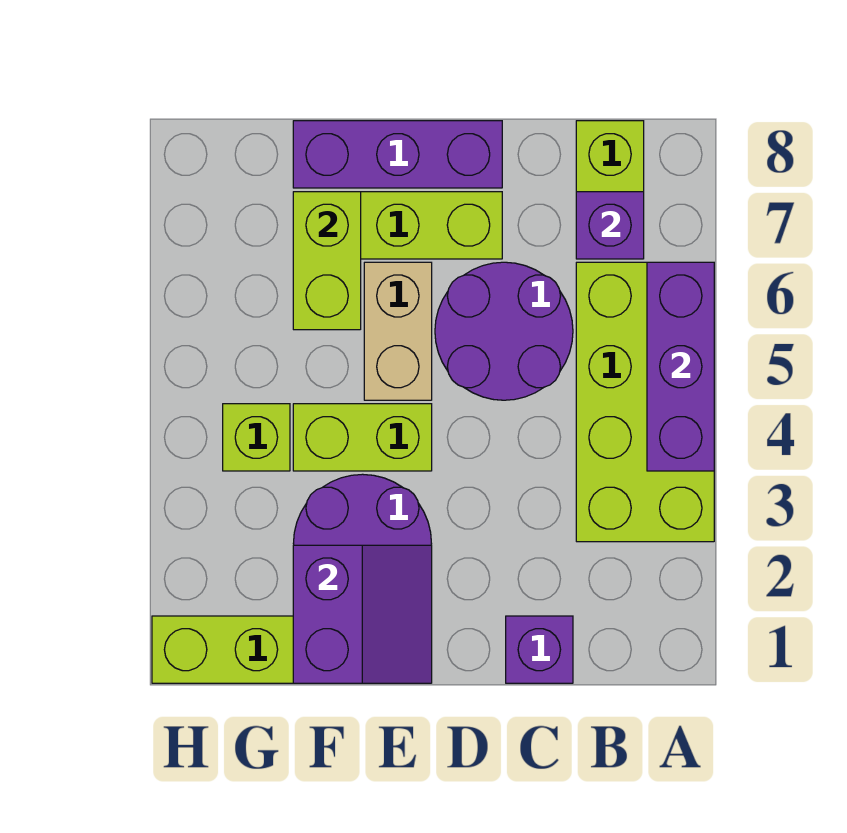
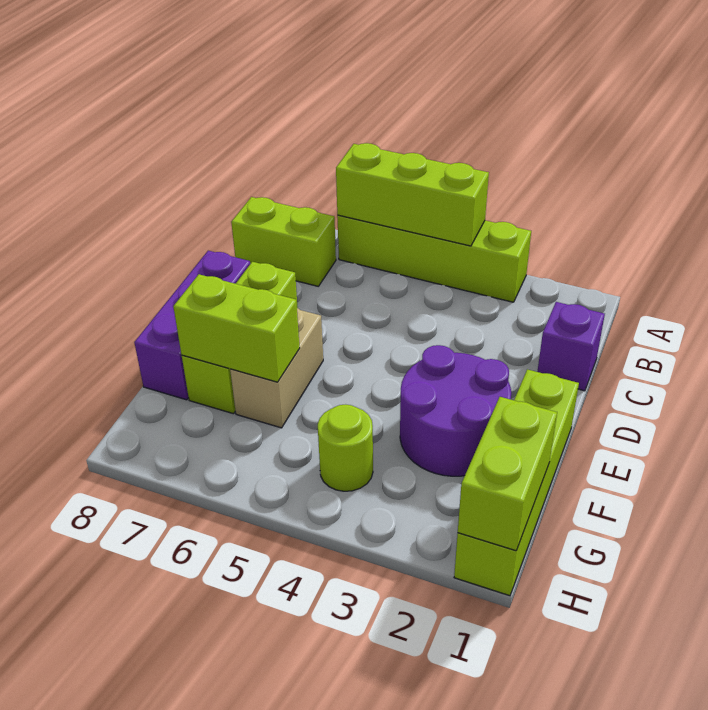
lime brick A3:B6 level 1 -> lime brick A3:A6 level 1
purple brick A4:A6 level 2 -> lime brick A4:A6 level 2
purple brick B7 level 2 -> none
purple round brick C5:D6 level 1 -> none
purple slope E1:F2 level 2 top F -> none
lime brick E4:F4 level 1 -> lime brick G1:H1 level 2
tan brick E5:E6 level 1 -> tan brick E6:F6 level 1
lime brick G4 level 1 -> lime round brick G4 level 1

